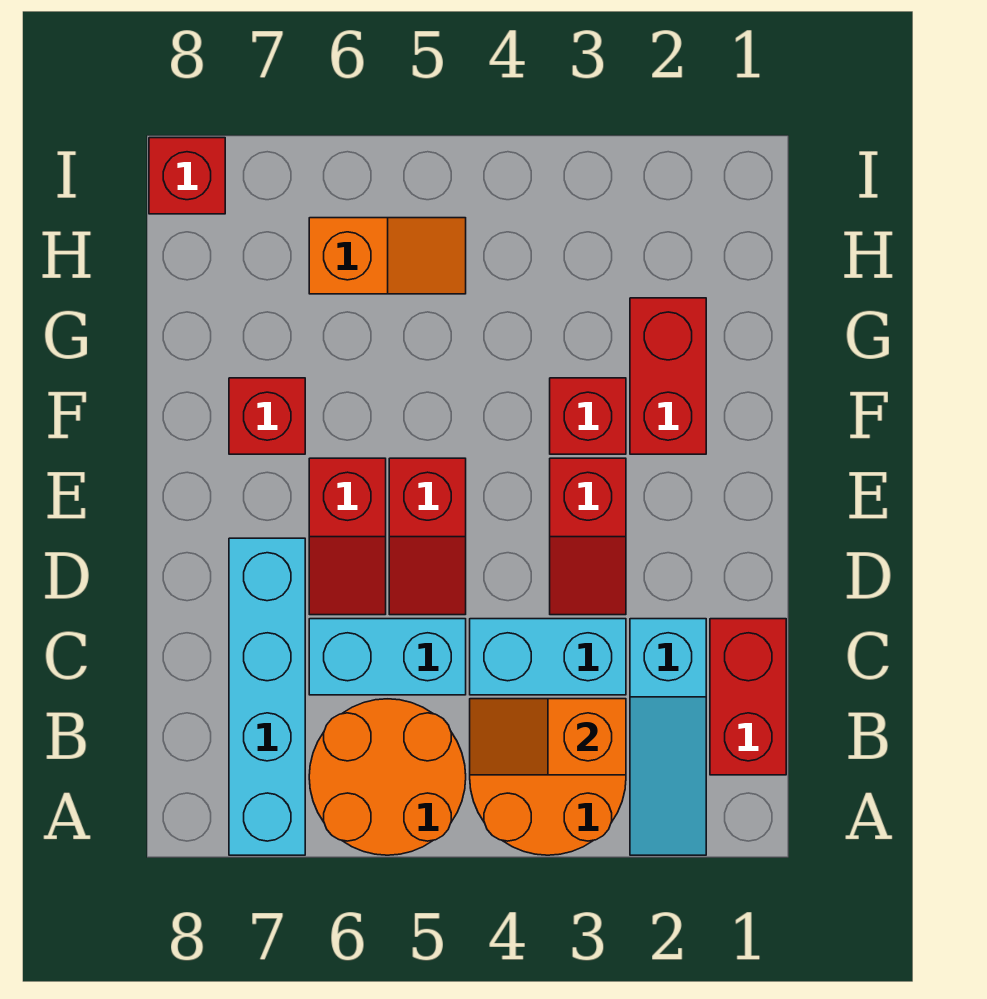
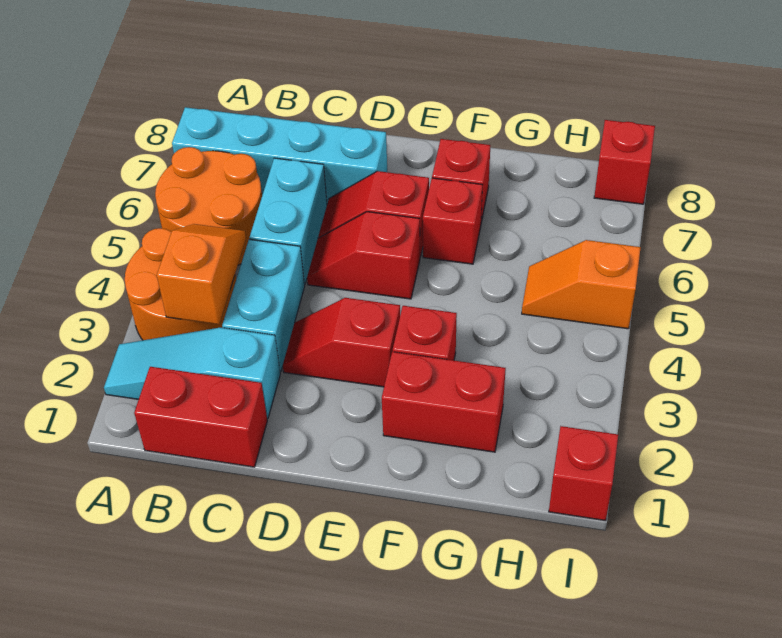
none -> red brick F6 level 1
orange slope H5:H6 level 1 top 6 -> orange slope H5:I5 level 1 top I
none -> red brick I1 level 1

